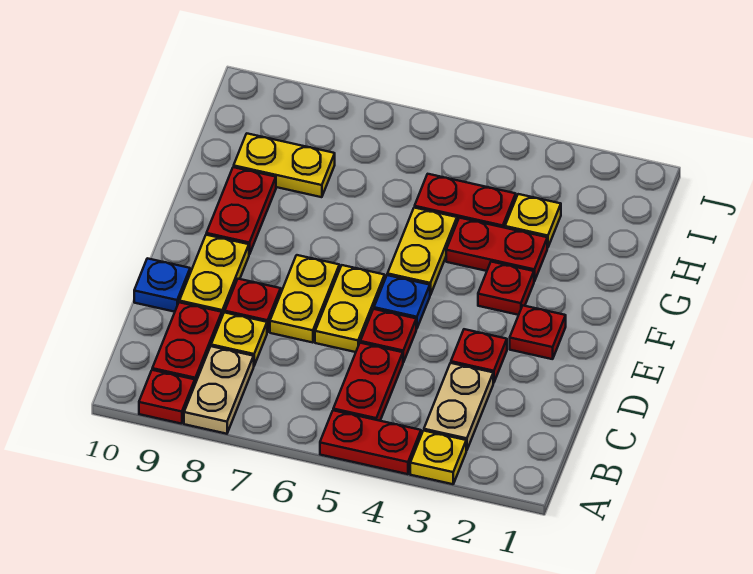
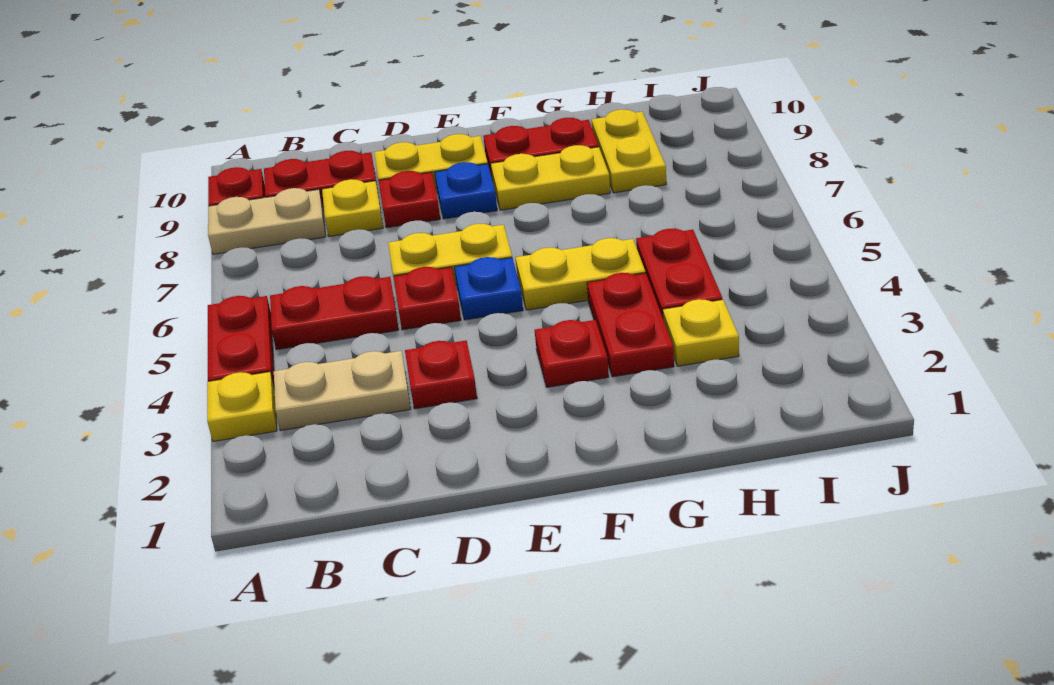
yellow plate D7:E7 level 1 -> yellow plate F8:G8 level 1
blue plate D10 level 1 -> blue plate E8 level 1
red plate E2 level 1 -> none

